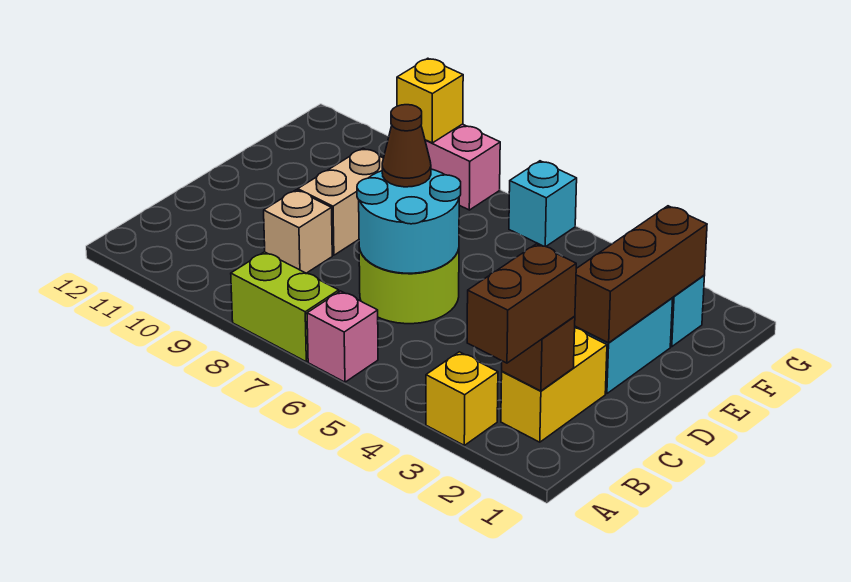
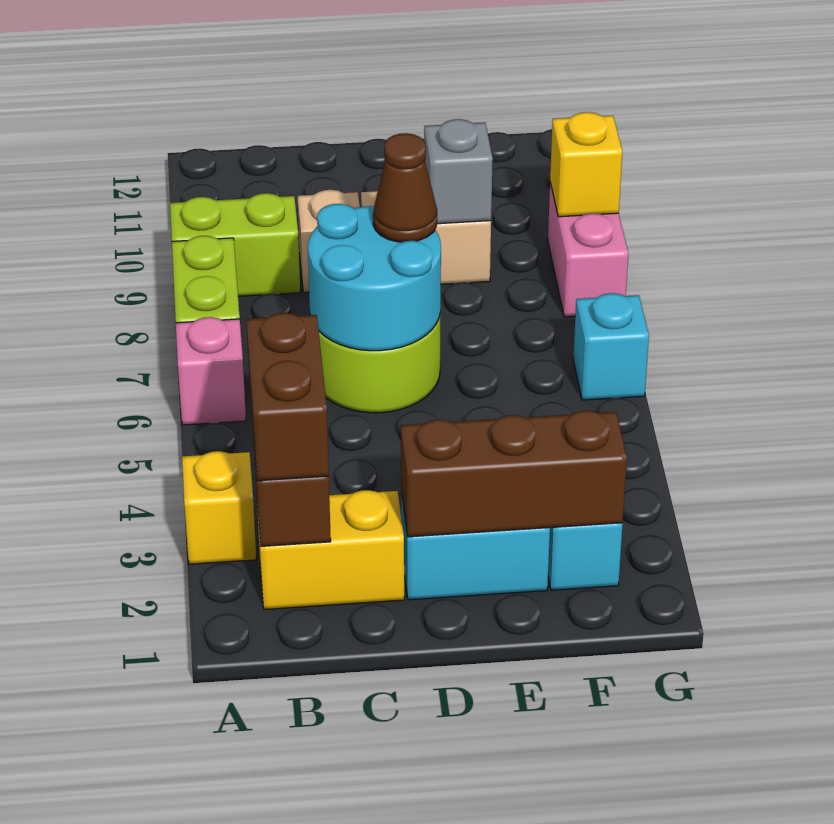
brown brick A2:B2 level 3 -> brown brick B2:B3 level 3
none -> lime brick A9:B9 level 1
none -> grey brick E9 level 2

